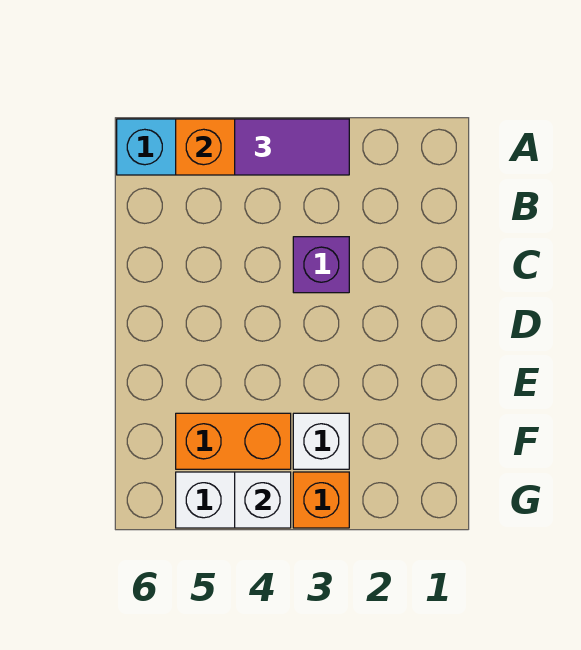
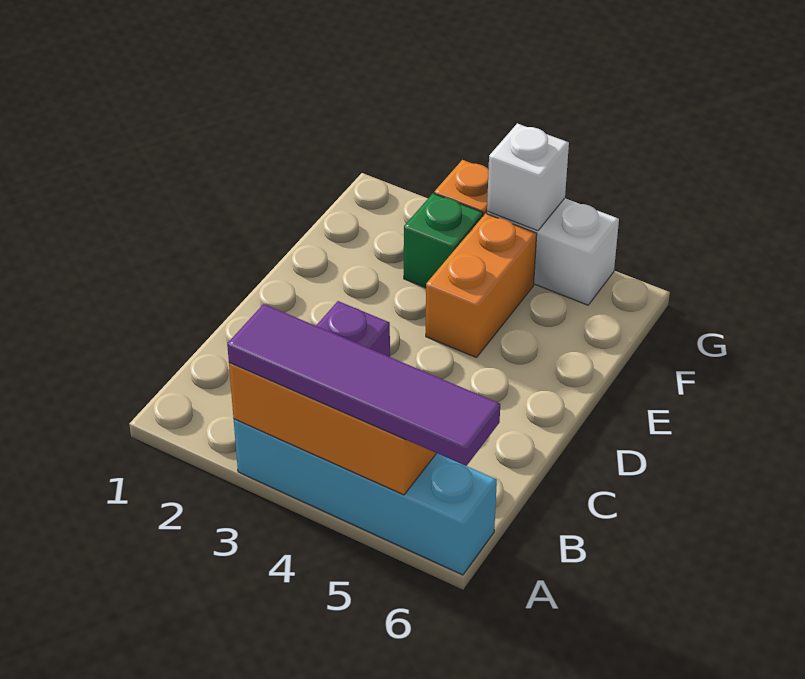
purple tile A3:A4 level 3 -> purple tile A3:A6 level 3
white brick F3 level 1 -> green brick F3 level 1
orange brick F4:F5 level 1 -> orange brick E4:F4 level 1

